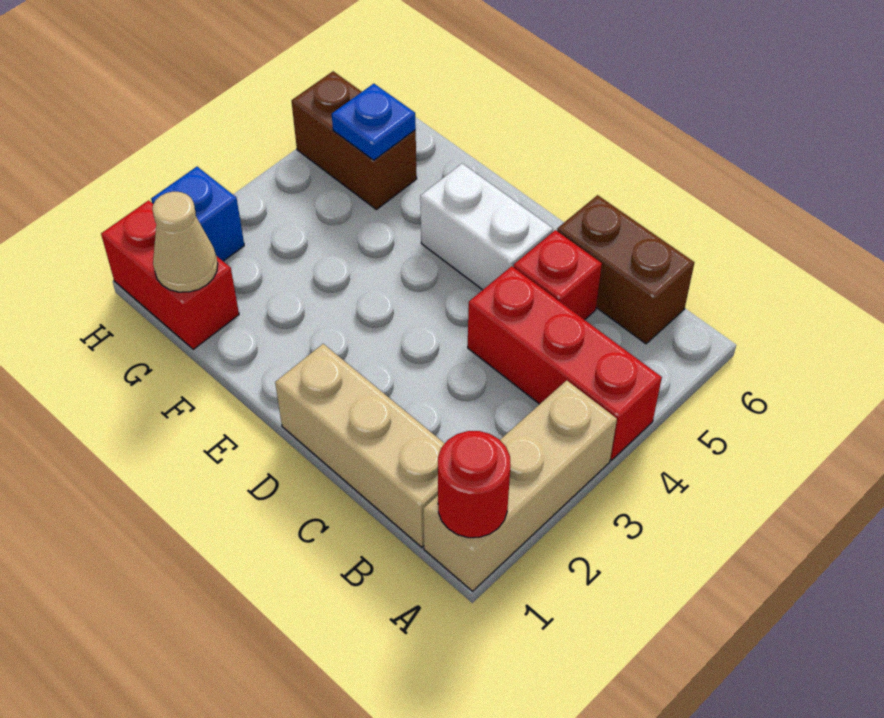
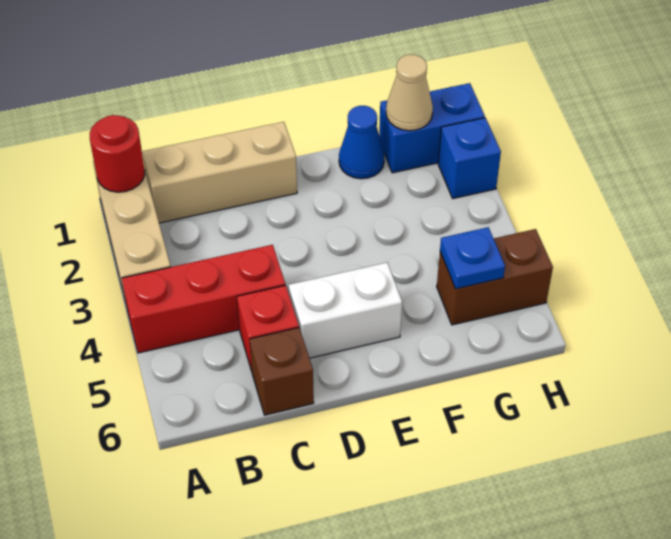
brown brick B6:C6 level 1 -> brown brick C6 level 1
none -> blue cone F1 level 1
red brick G1:H1 level 1 -> blue brick G1:H1 level 1

